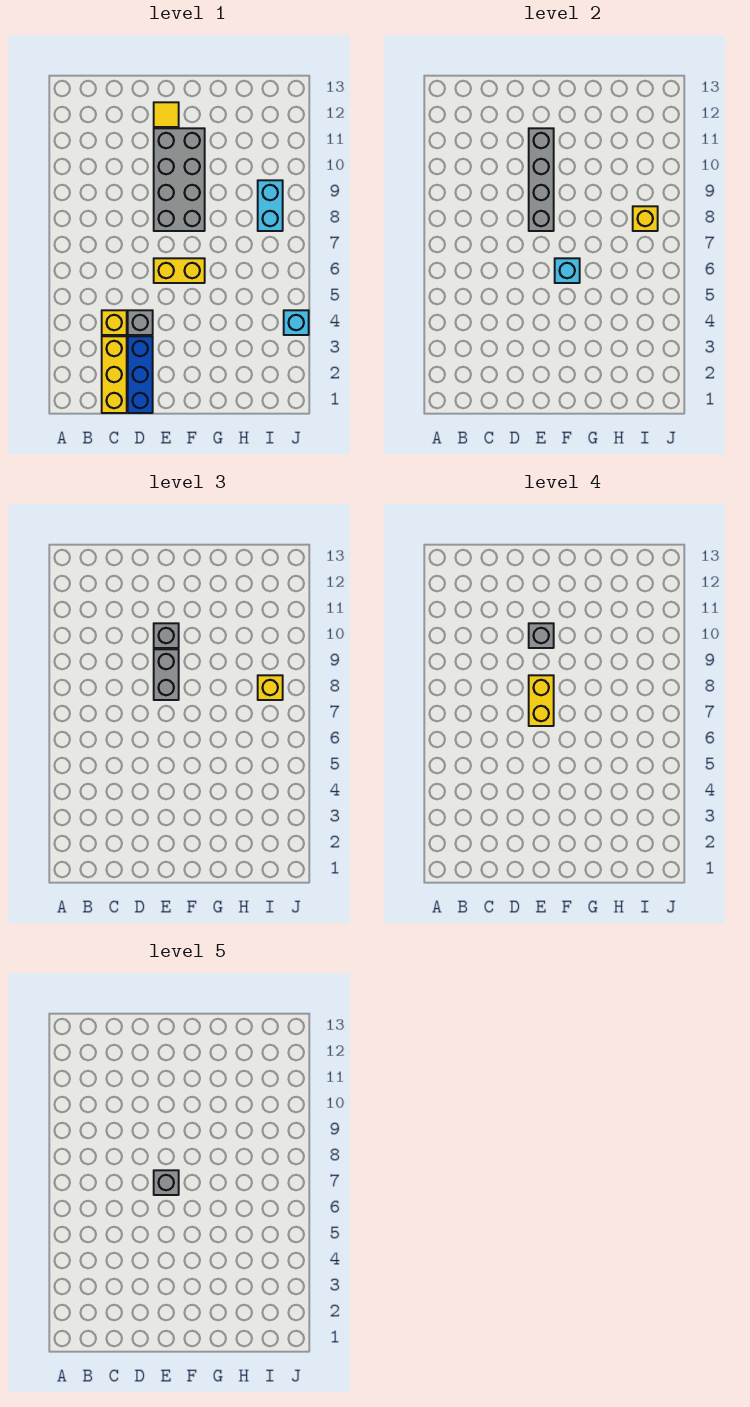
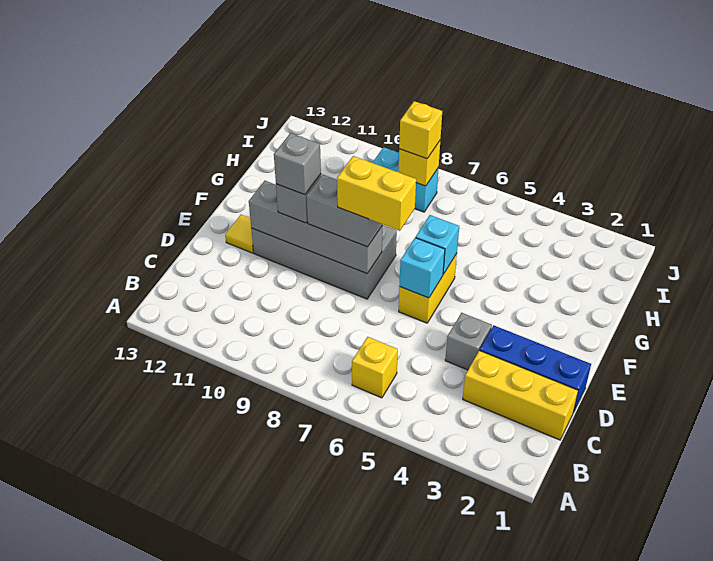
yellow brick C4 level 1 -> yellow brick B6 level 1
grey brick E7 level 5 -> none
cyan brick J4 level 1 -> cyan brick E6 level 2

